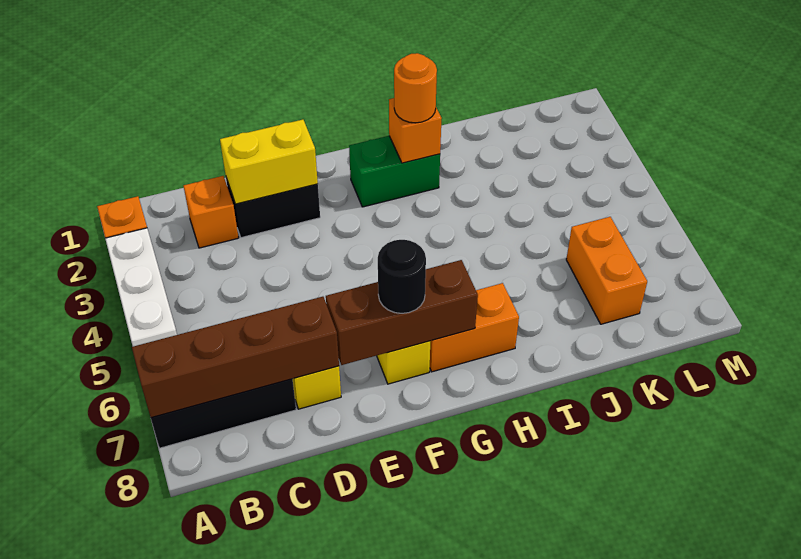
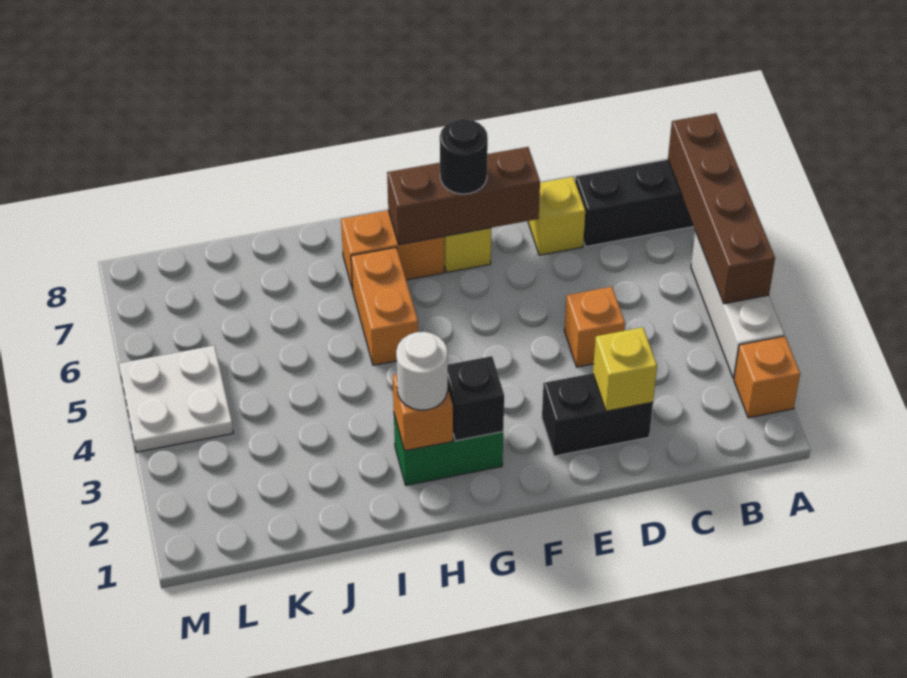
brown brick A7:D7 level 2 -> brown brick A4:A7 level 2
orange brick C2 level 1 -> orange brick D4 level 1
yellow brick D2:E2 level 2 -> yellow brick D2 level 2
none -> black brick G2 level 2
orange round brick H2 level 3 -> white round brick H2 level 3
orange brick K6:K7 level 1 -> orange brick H5:H6 level 1
none -> white plate L4:M5 level 1

